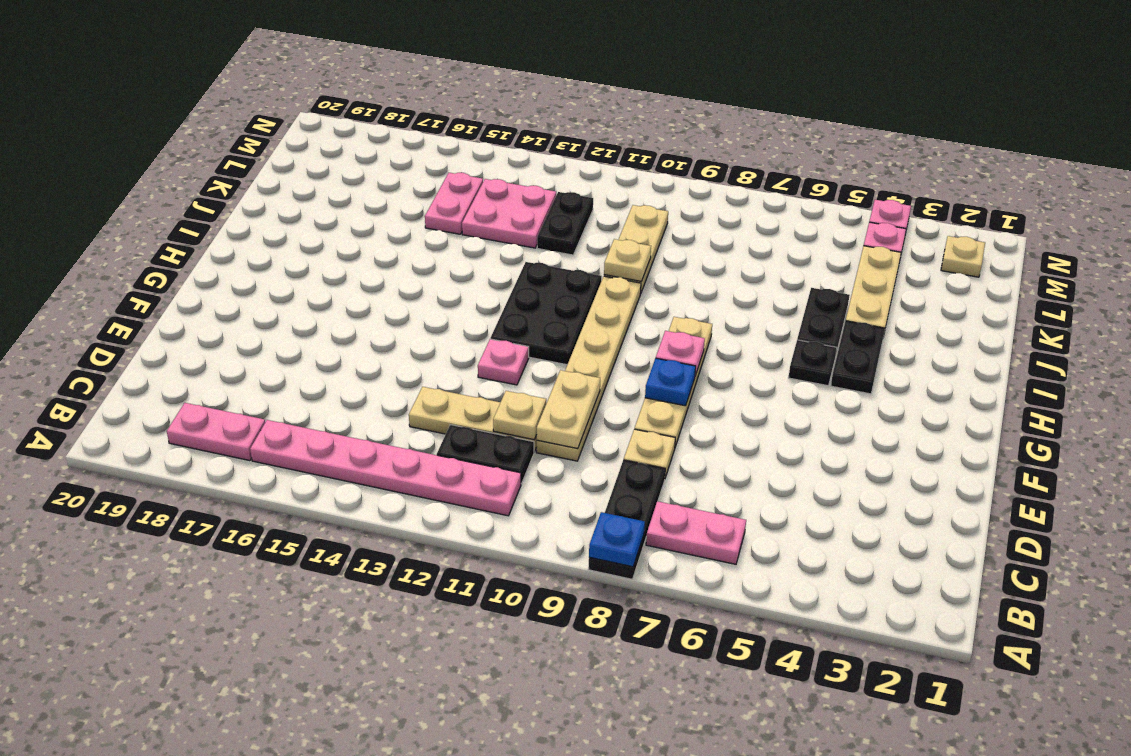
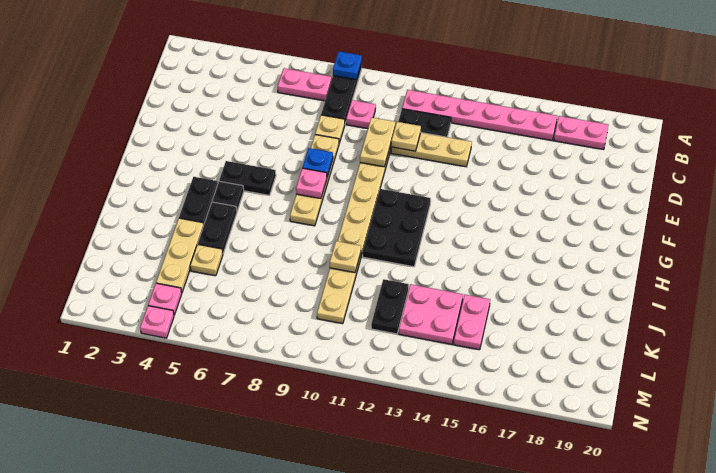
pink plate F12 level 1 -> pink plate C9 level 1
none -> black plate G5:G6 level 1
tan plate M2 level 1 -> tan plate K5 level 1

